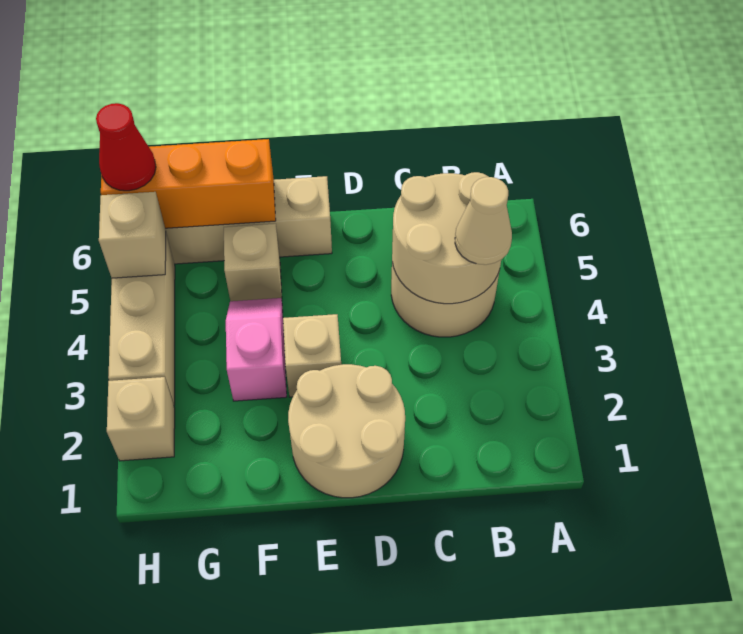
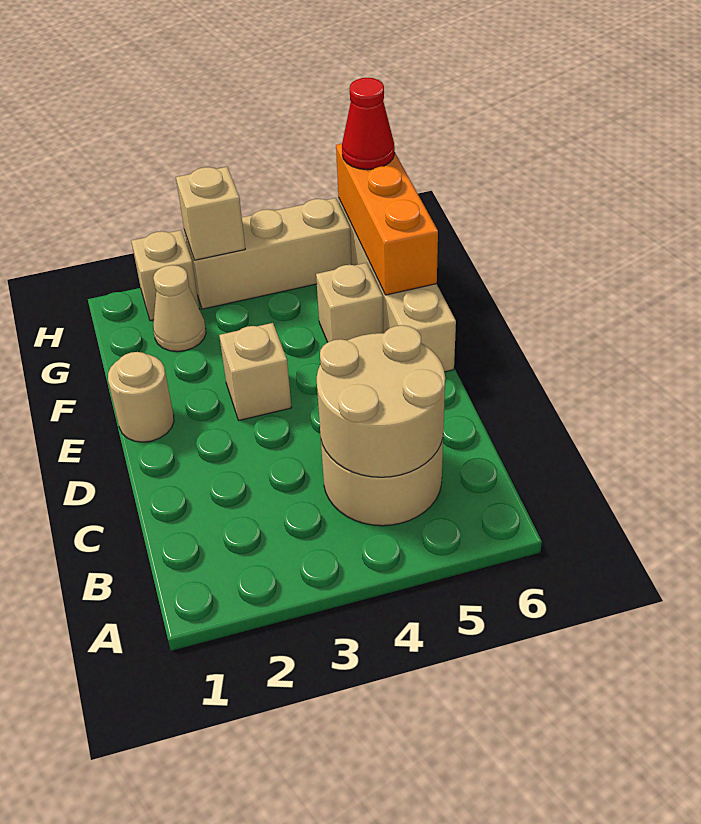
tan cone B4 level 3 -> tan cone G2 level 1
tan round brick D1:E2 level 1 -> tan round brick E1 level 1
pink slope F3:F4 level 1 top 3 -> none
tan brick H5 level 2 -> tan brick H3 level 2

